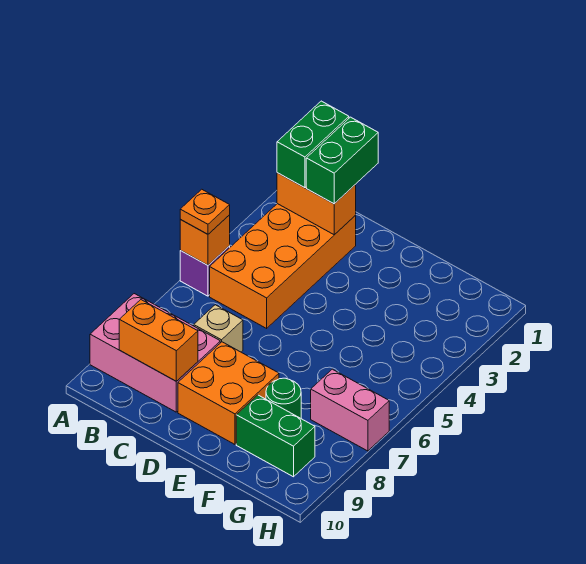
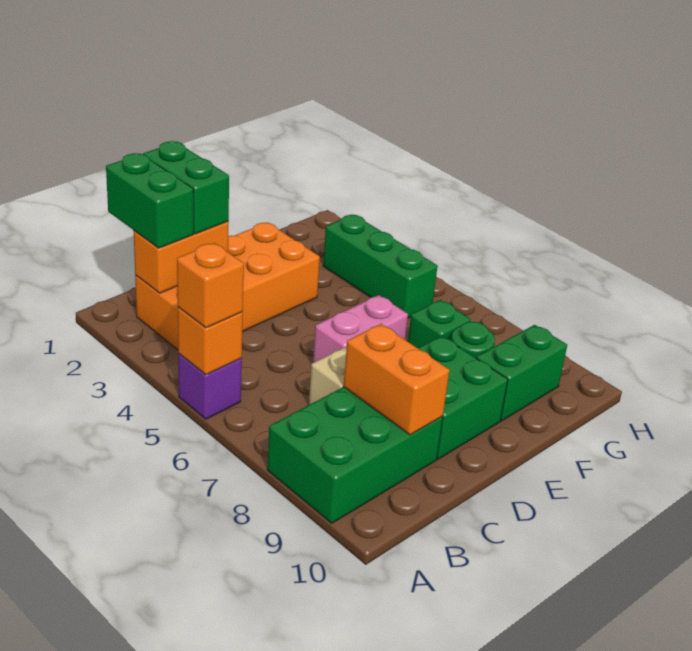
orange plate A5 level 3 -> orange brick A5 level 3
pink brick A8:C9 level 1 -> green brick A8:C9 level 1
orange brick B2:C5 level 1 -> orange brick B2:E3 level 1
orange brick B9:C9 level 2 -> orange brick C8:C9 level 2
orange brick D8:E9 level 1 -> green brick D8:E9 level 1
none -> green brick F7 level 1
none -> green brick G3:G5 level 1
pink brick G7:H7 level 1 -> pink brick D6:E6 level 1

